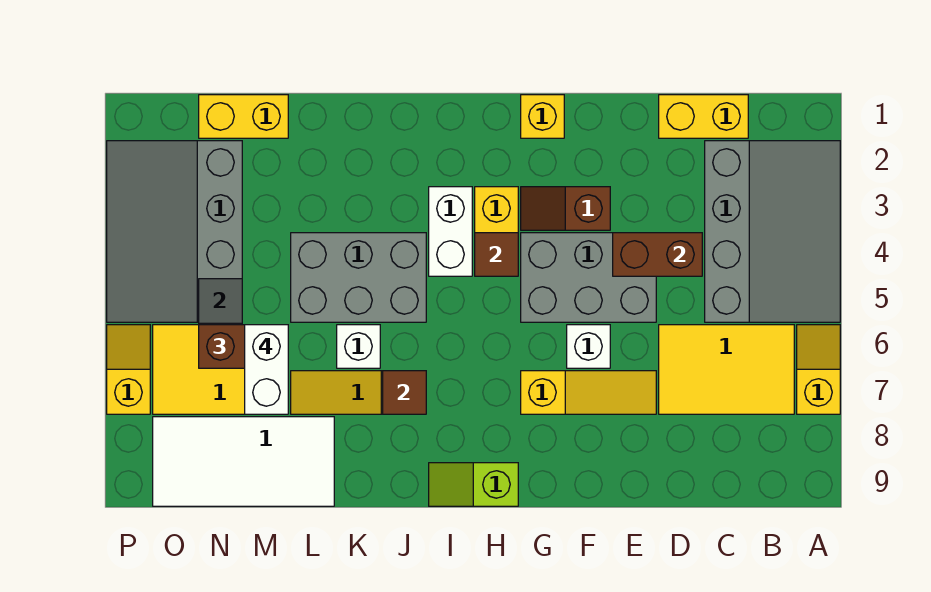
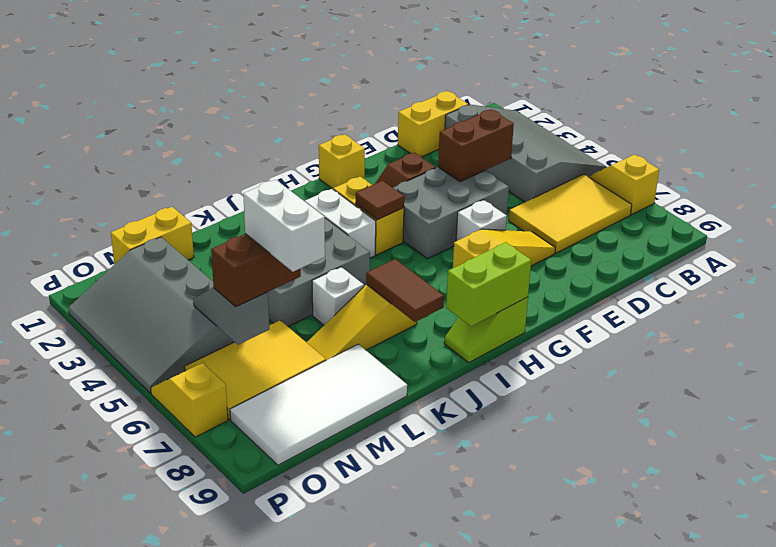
none -> lime brick H9:I9 level 2
brown tile J7 level 2 -> brown tile J7:J8 level 2

